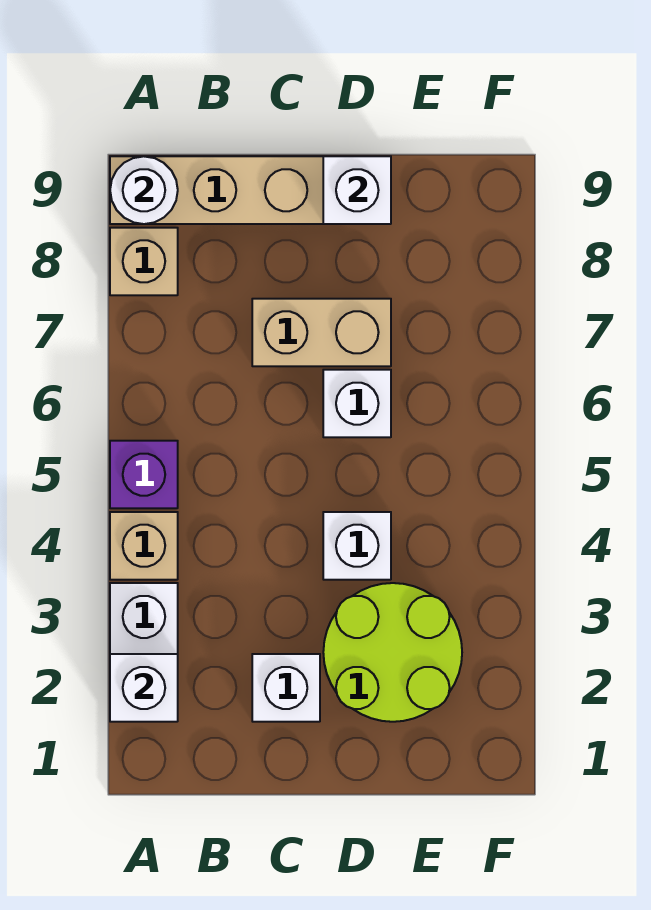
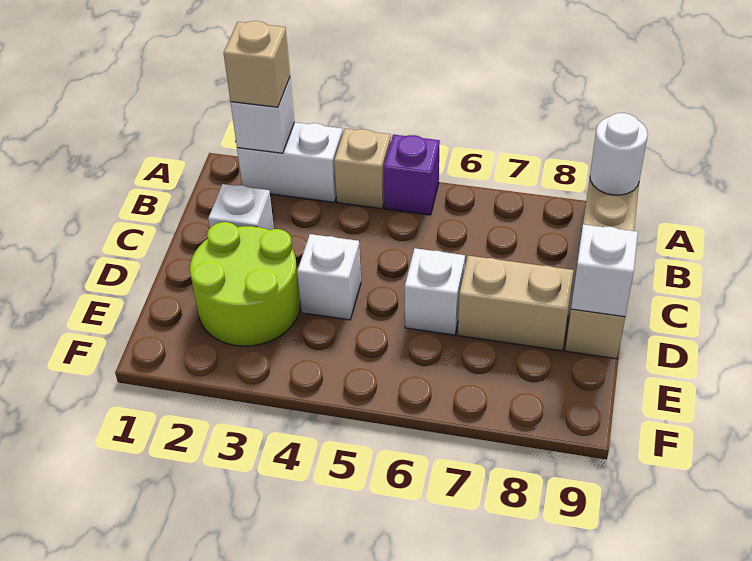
tan brick A8 level 1 -> tan brick A2 level 3
tan brick C7:D7 level 1 -> tan brick D7:D8 level 1

